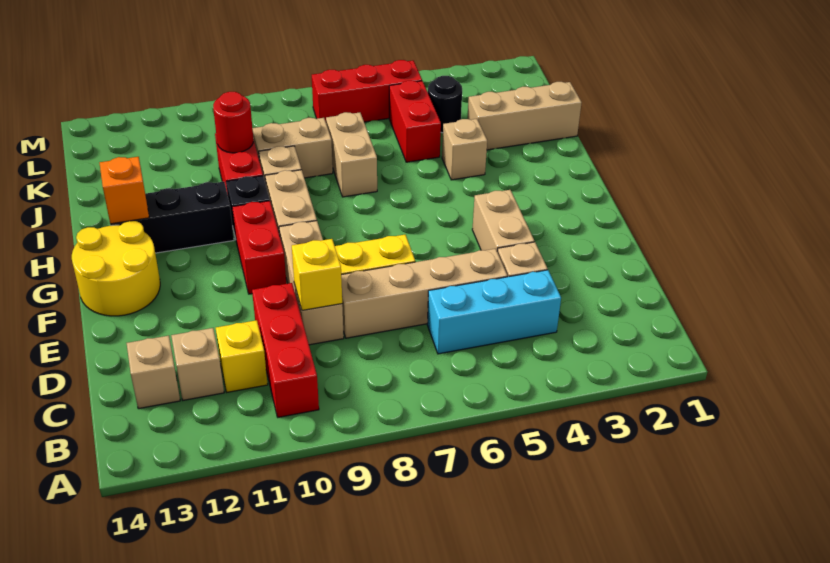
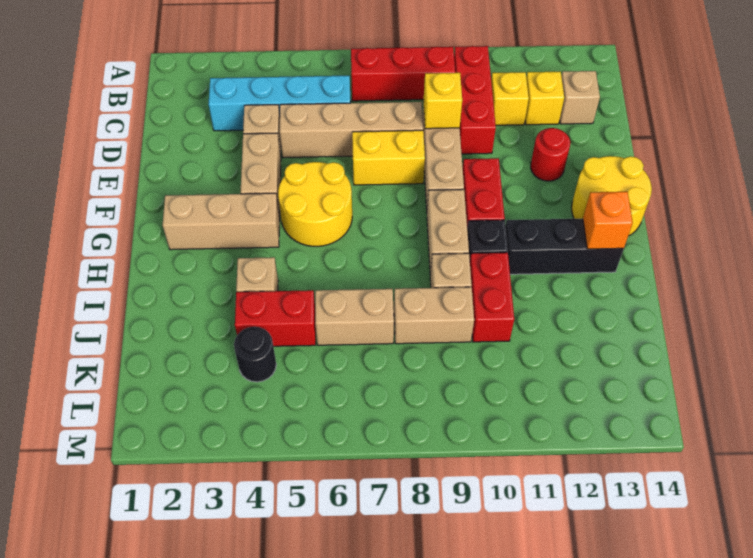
cyan brick C4:C6 level 1 -> cyan brick C3:C6 level 1
tan brick C12 level 1 -> yellow brick C12 level 1
none -> yellow round brick F5:G6 level 1
tan brick I7:J7 level 1 -> tan brick J6:J7 level 1
tan brick J1:J3 level 1 -> tan brick G2:G4 level 1
red brick J5:K5 level 1 -> red brick J4:J5 level 1
red round brick J10 level 2 -> red round brick E12 level 1
red brick L5:L7 level 1 -> red brick B7:B9 level 1

